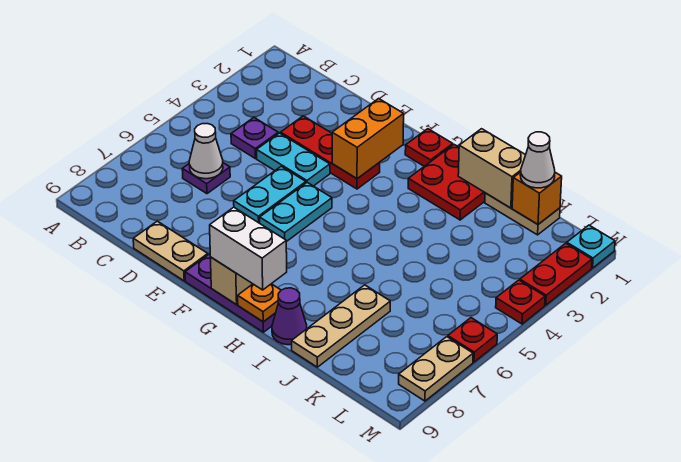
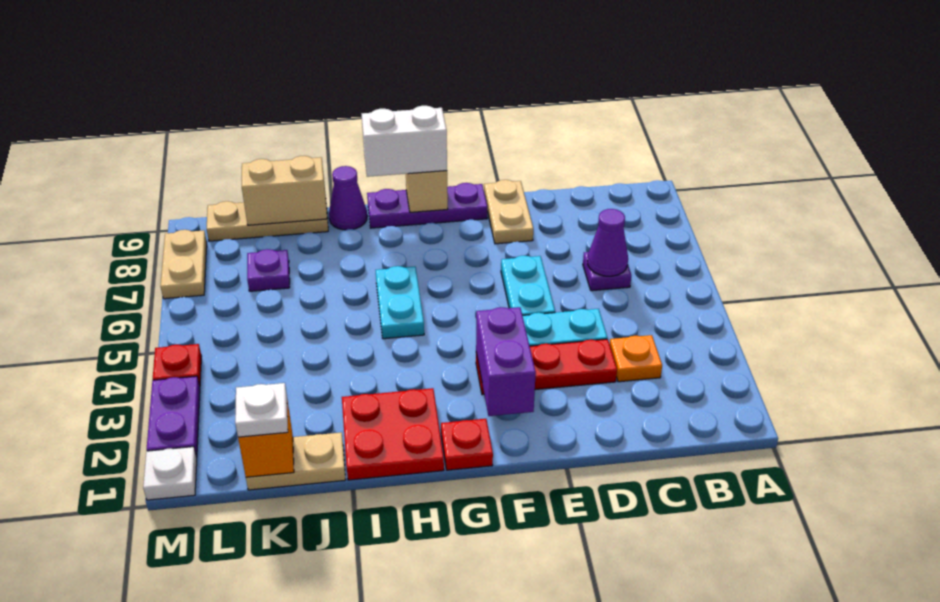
purple plate C4 level 1 -> purple plate K7 level 1
white cone C6 level 2 -> purple cone C6 level 2
tan plate D9:E9 level 1 -> tan plate E8:E9 level 1
orange brick F2:F3 level 2 -> purple brick F2:F3 level 2
cyan plate F5:F6 level 1 -> cyan plate H5:H6 level 1
orange plate H9 level 2 -> orange plate C3 level 1
tan brick I1:J1 level 2 -> tan brick J9:K9 level 2
tan plate J7:J9 level 1 -> tan plate J9:L9 level 1
white cone K1 level 3 -> white plate K1 level 3
cyan plate M1 level 1 -> white plate M1 level 1
red plate M2:M3 level 1 -> purple plate M2:M3 level 1
red plate M6 level 1 -> none

